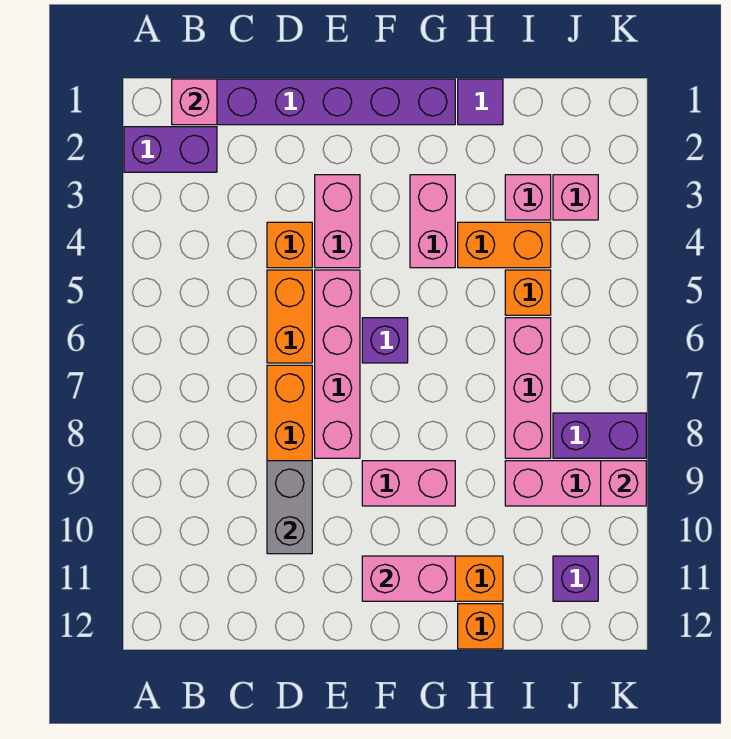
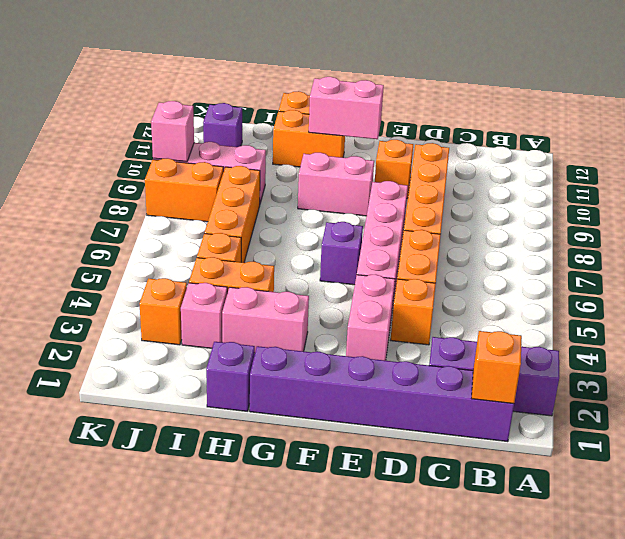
purple brick A2:B2 level 1 -> purple brick A2:C2 level 1
pink brick B1 level 2 -> orange brick B1 level 2
grey brick D9:D10 level 2 -> none
none -> orange brick E10 level 1
pink brick G3:G4 level 1 -> pink brick G3:H3 level 1
purple tile H1 level 1 -> purple brick H1 level 1
pink brick I6:I8 level 1 -> orange brick I6:I8 level 1
pink brick J3 level 1 -> orange brick J3 level 1
purple brick J8:K8 level 1 -> orange brick J8:K8 level 1

